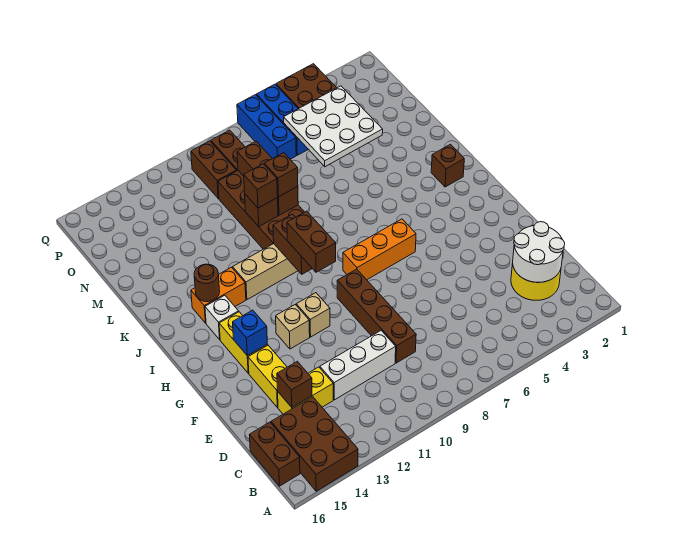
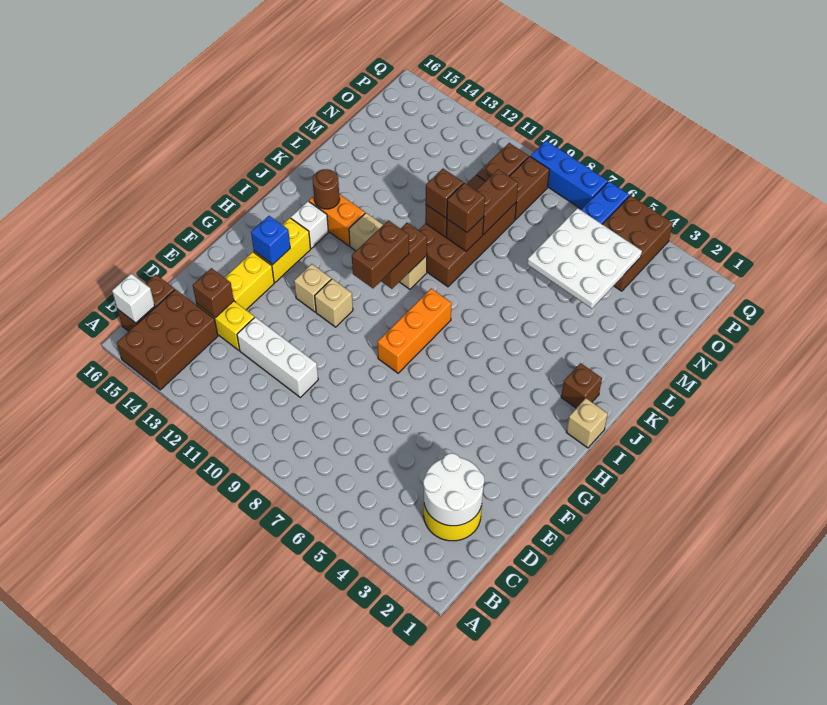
none -> white brick B16 level 2
brown brick D9:G9 level 1 -> none
orange brick H6:H8 level 1 -> orange brick G8:I8 level 1
none -> tan brick I1 level 1
blue brick O7:Q7 level 1 -> blue brick Q7:Q9 level 1

